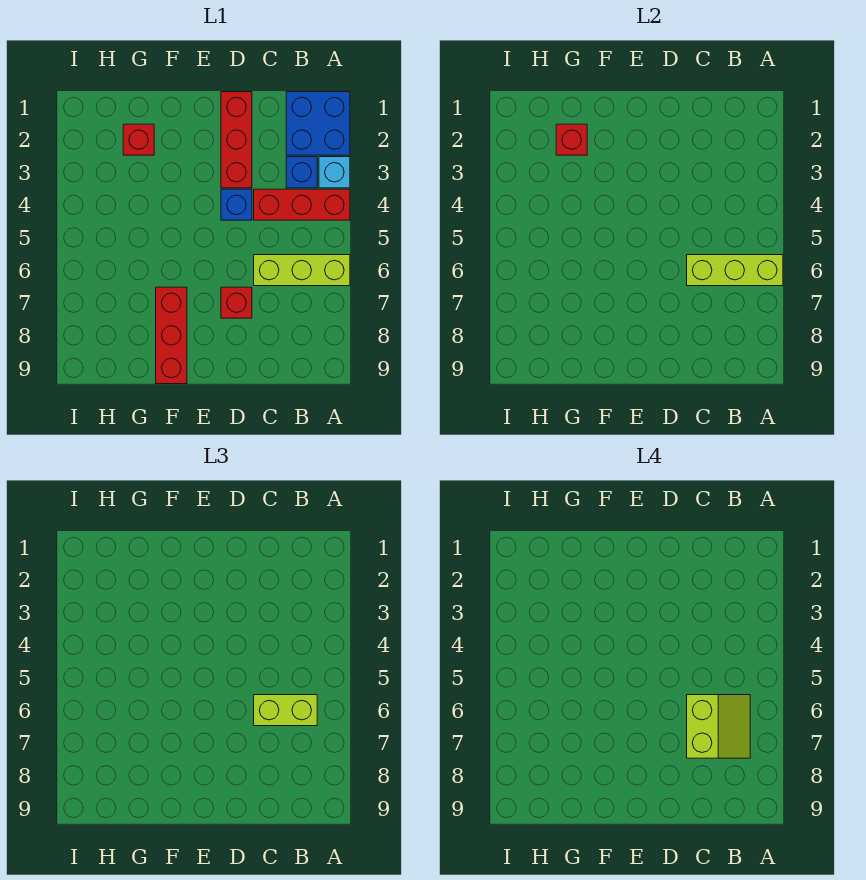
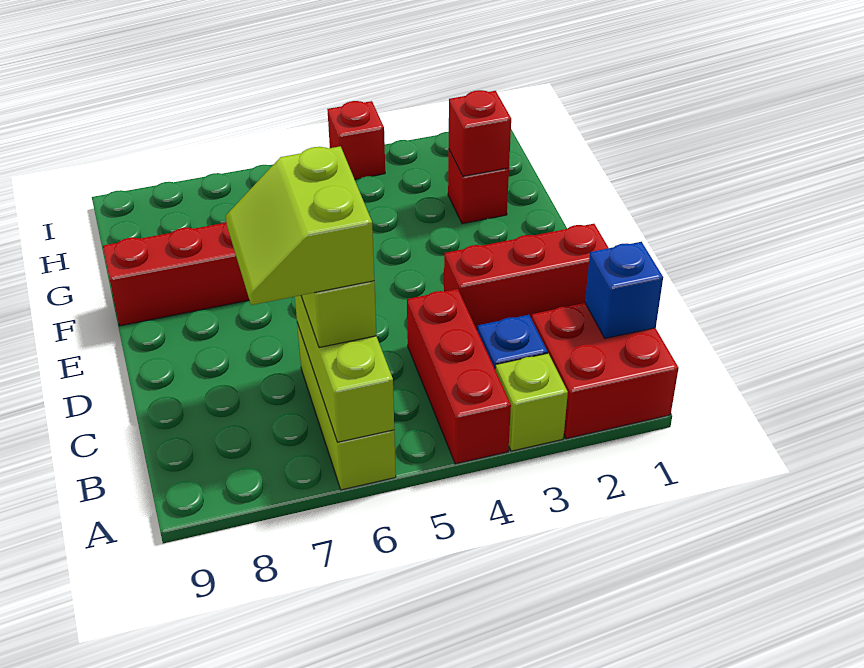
blue brick A1:B2 level 1 -> red brick A1:B2 level 1
cyan brick A3 level 1 -> lime brick A3 level 1
lime slope B6:C7 level 4 top C -> lime slope B6:C7 level 4 top 6
blue brick D4 level 1 -> blue brick B1 level 2
red brick D7 level 1 -> red brick I4 level 1

